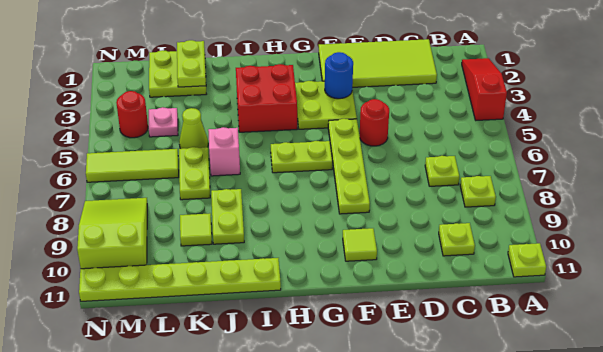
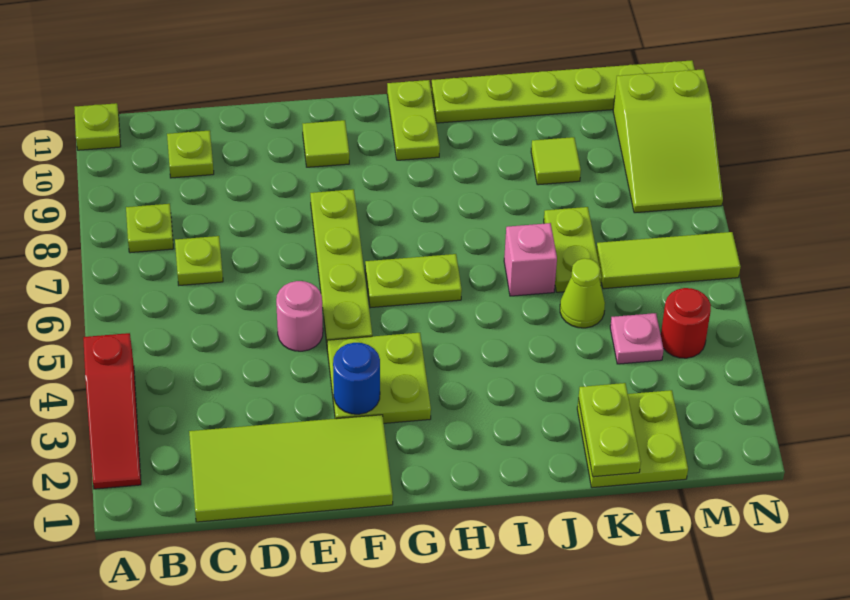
red round brick E5 level 1 -> pink round brick E5 level 1
red brick H3:I4 level 1 -> none
lime plate J8:J9 level 1 -> lime plate H10:H11 level 1

